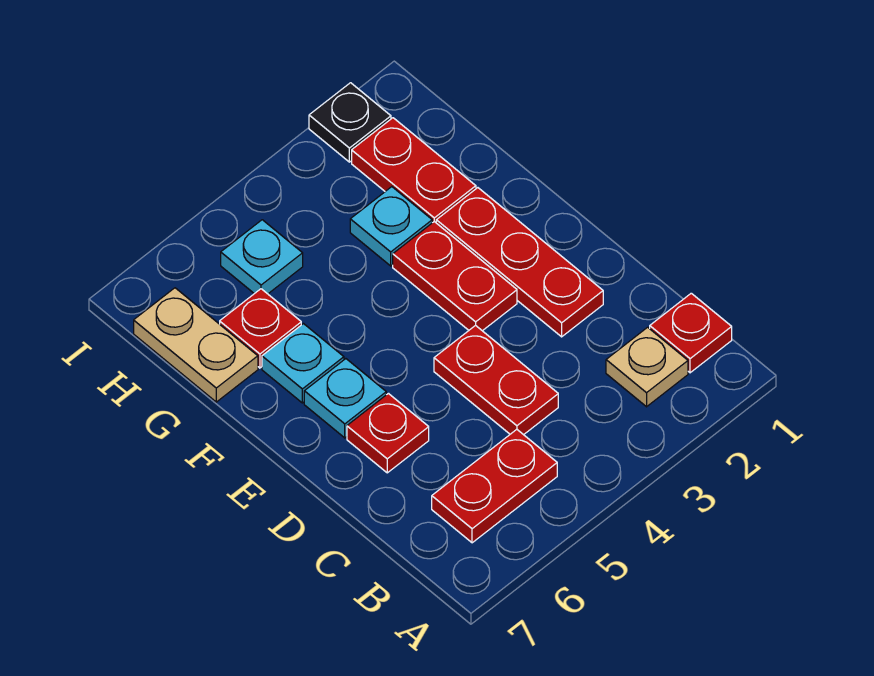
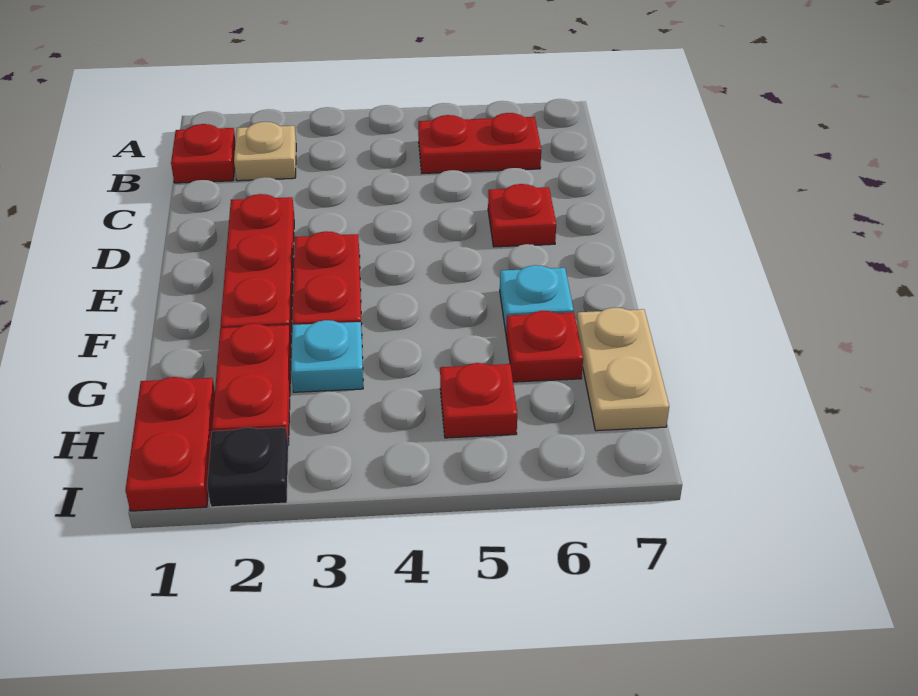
red plate C4:D4 level 1 -> red plate H1:I1 level 1
cyan plate E6 level 1 -> none
cyan plate H5 level 1 -> red plate H5 level 1

